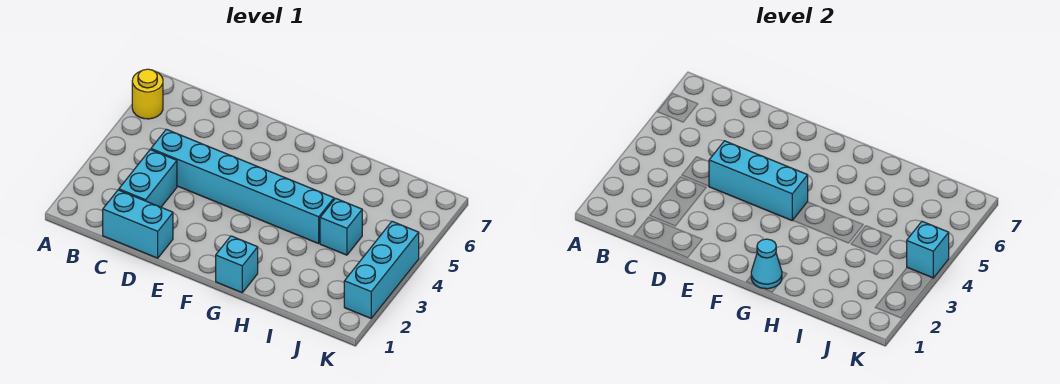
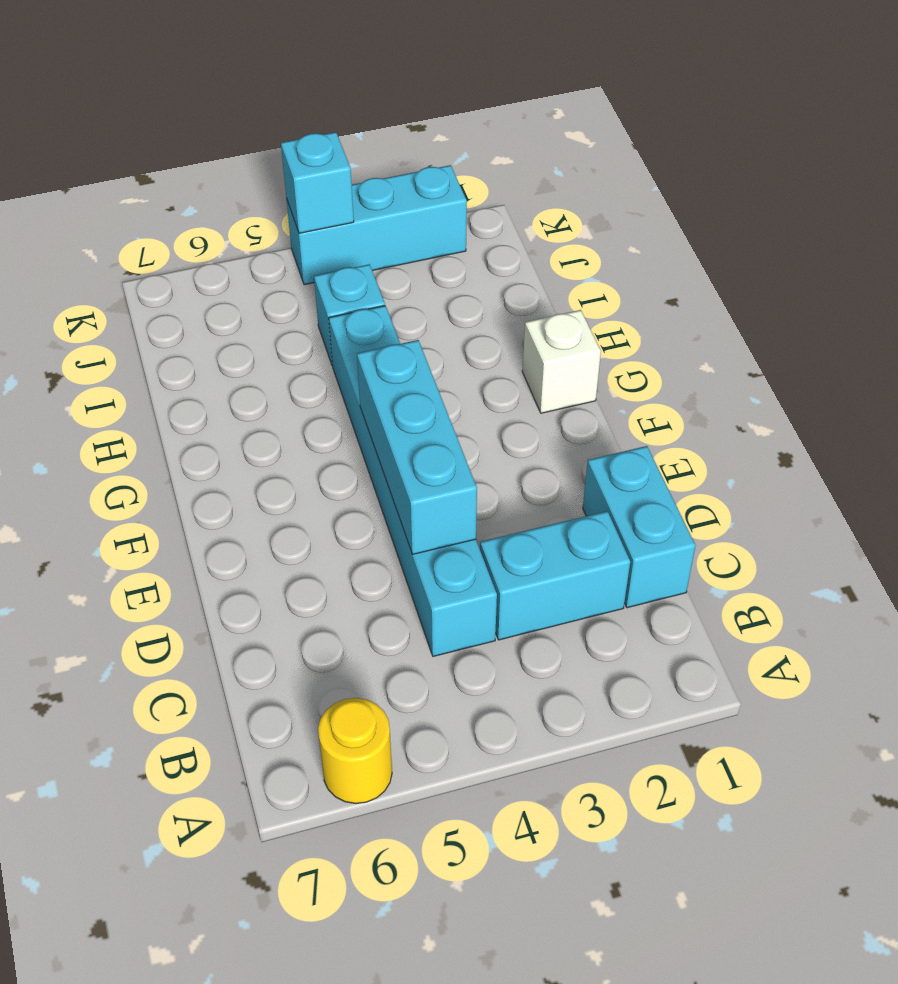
cyan brick G1 level 1 -> white brick G1 level 1
cyan cone G1 level 2 -> none

